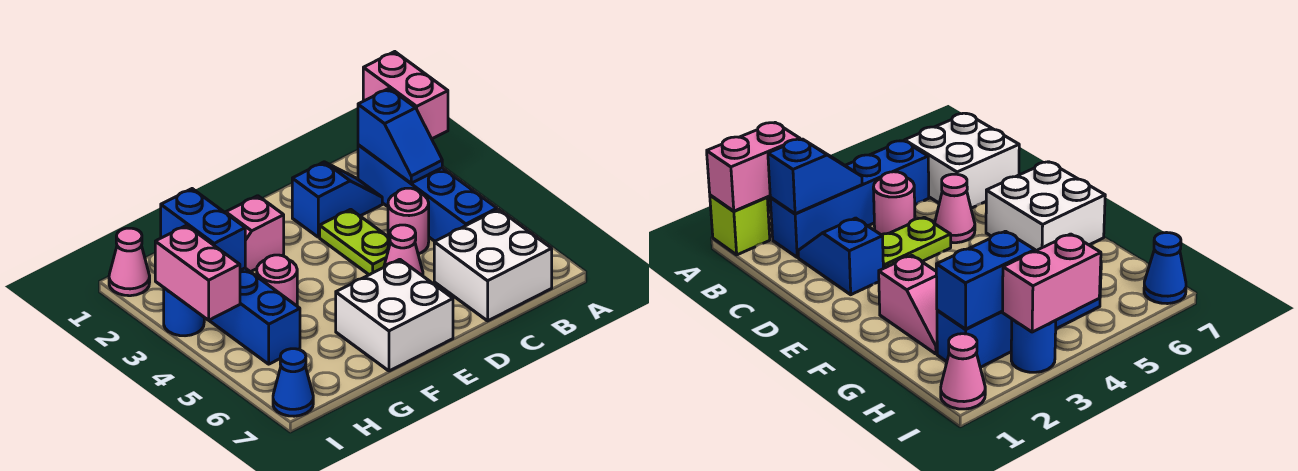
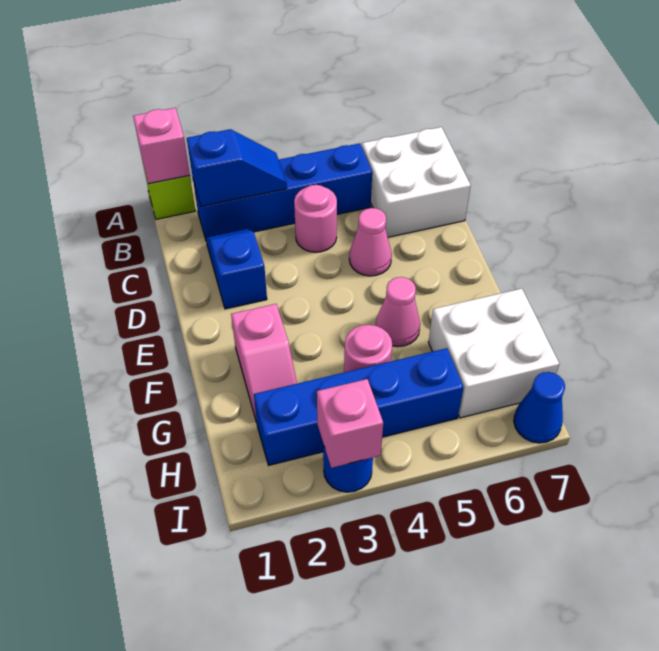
pink brick A1:A2 level 2 -> pink brick A1 level 2
lime plate D3:D4 level 1 -> none
white brick E6:F7 level 1 -> white brick G6:H7 level 1
blue brick H2:H3 level 2 -> none
pink cone I1 level 1 -> pink cone F5 level 1
pink brick I3:I4 level 2 -> pink brick I3 level 2

